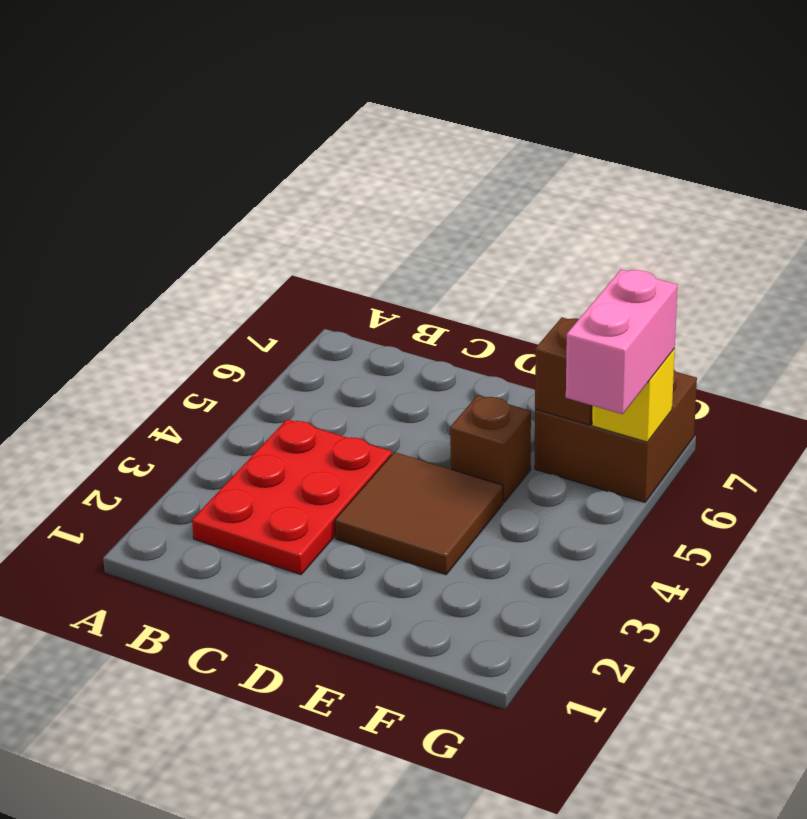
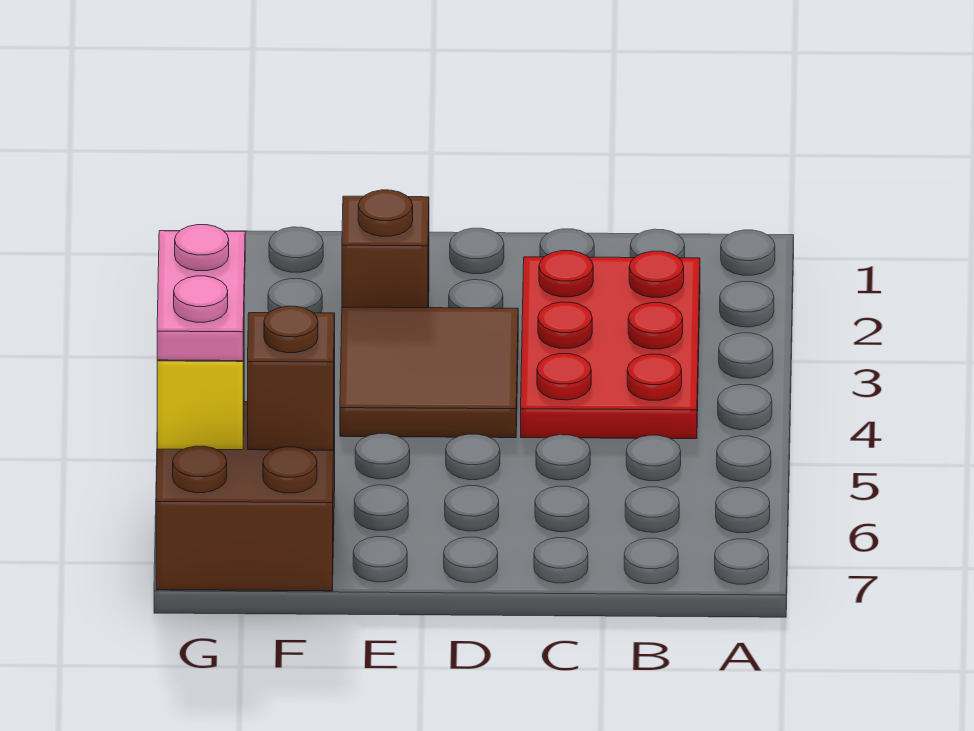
brown brick E5 level 1 -> brown brick E2 level 1
pink brick G5:G6 level 3 -> pink plate G5:G6 level 3

